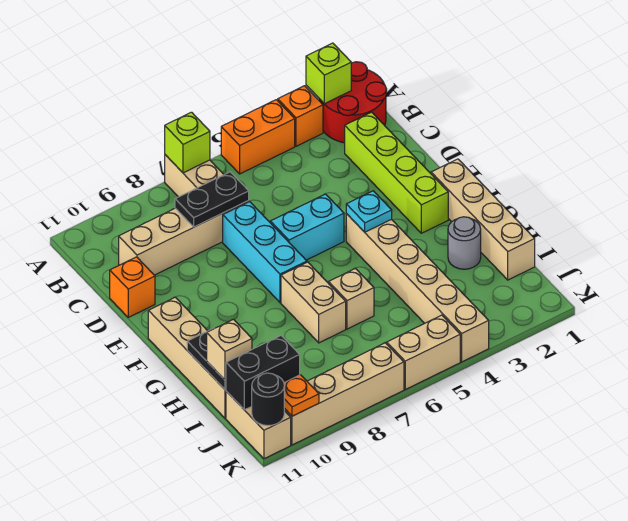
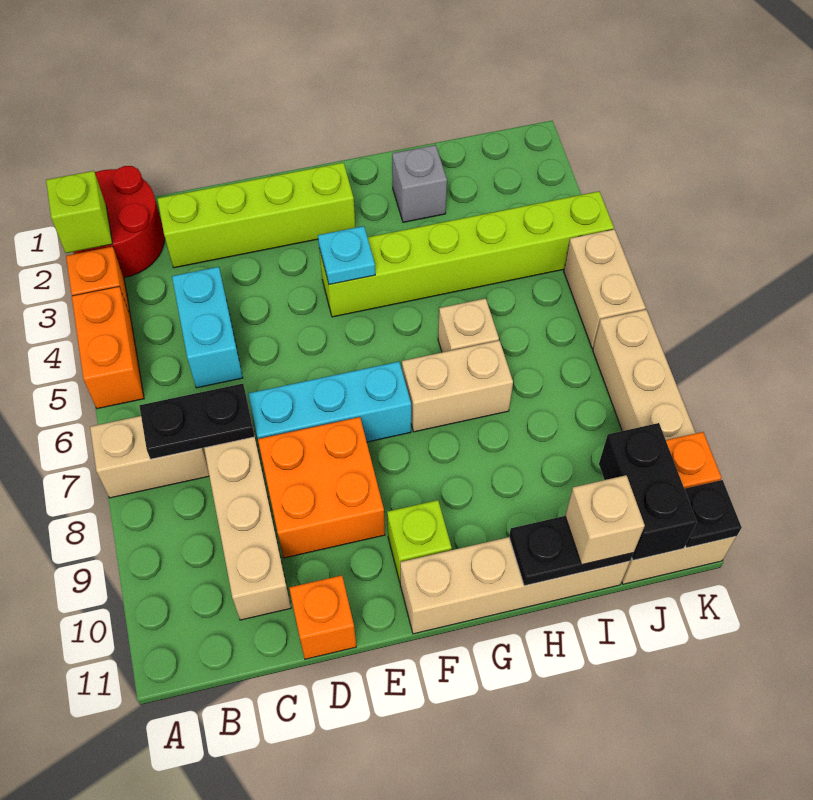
lime brick A7 level 2 -> lime brick F10 level 1
black plate C7:C8 level 2 -> black plate B7:C7 level 2
none -> orange brick D8:E9 level 1
cyan brick E5:E6 level 1 -> cyan brick C4:C5 level 1
tan brick F1:I1 level 1 -> none
tan brick F4:K4 level 1 -> lime brick F4:K4 level 1
grey round brick H2 level 1 -> grey brick H2 level 1
black round brick K11 level 2 -> black plate K11 level 2

